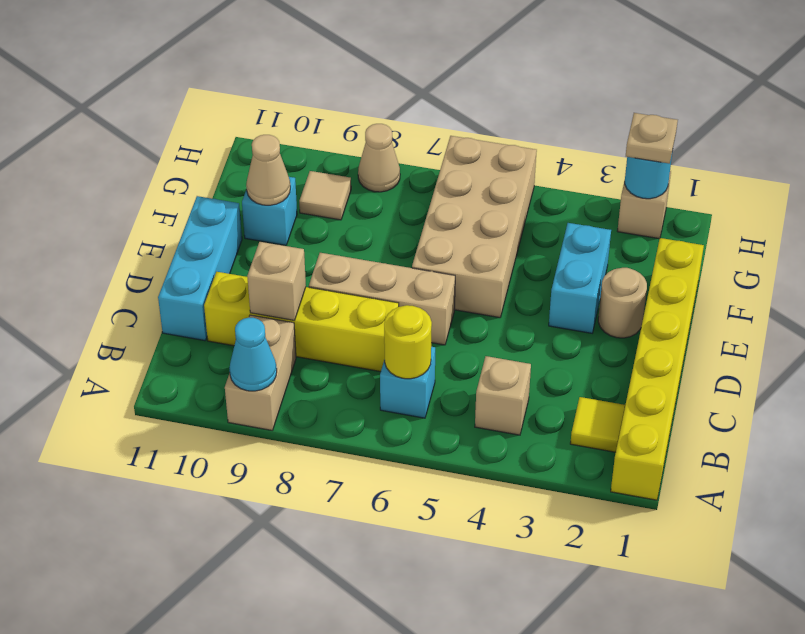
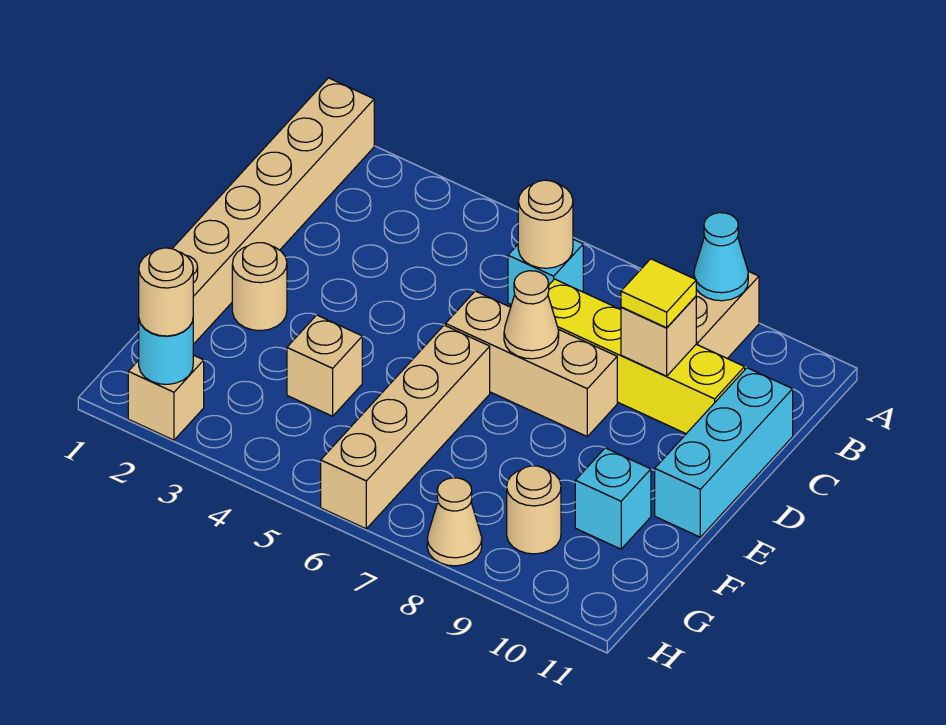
yellow brick A1:F1 level 1 -> tan brick A1:F1 level 1
yellow tile B2 level 1 -> yellow tile C9 level 3
tan brick B4 level 1 -> tan brick F4 level 1
yellow round brick B6 level 2 -> tan round brick B6 level 2
cyan brick E3:F3 level 1 -> none
tan brick E5:H6 level 1 -> tan brick E6:H6 level 1
tan cone F10 level 2 -> tan cone D7 level 2
tan tile G9 level 1 -> tan round brick G9 level 1
tan plate H2 level 3 -> tan round brick H2 level 3

